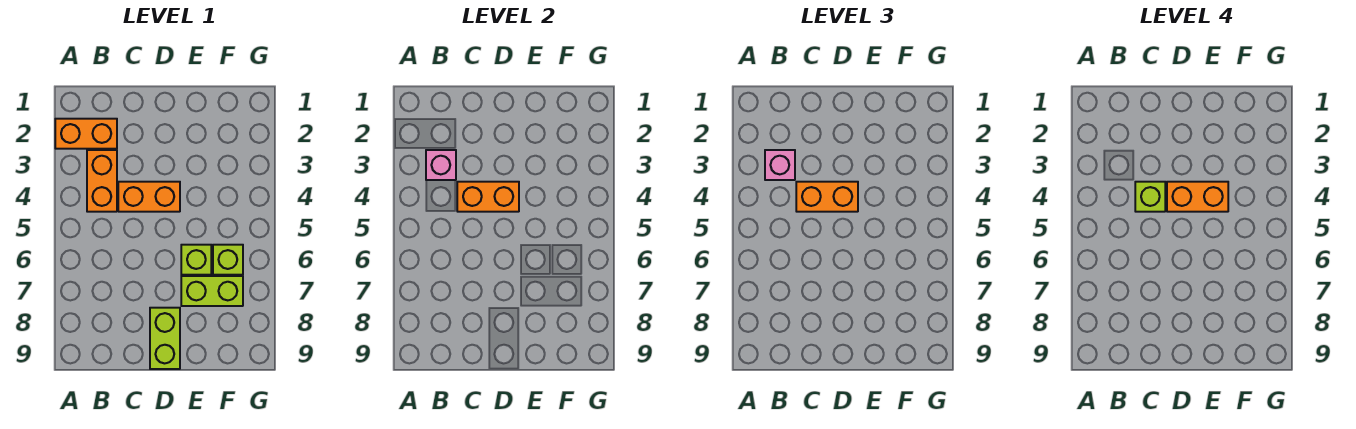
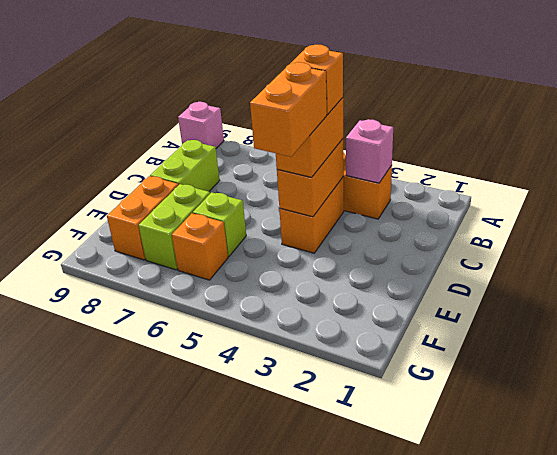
orange brick A2:B2 level 1 -> orange brick E8:F8 level 1
pink brick B3 level 3 -> pink brick A9 level 1
lime brick C4 level 4 -> orange brick C4 level 4
lime brick D8:D9 level 1 -> lime brick C8:D8 level 1
lime brick F6 level 1 -> orange brick F6 level 1

